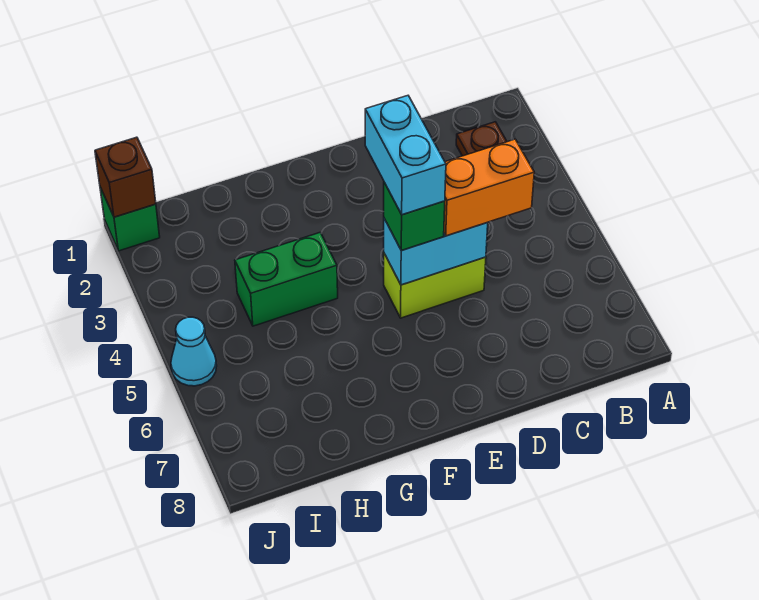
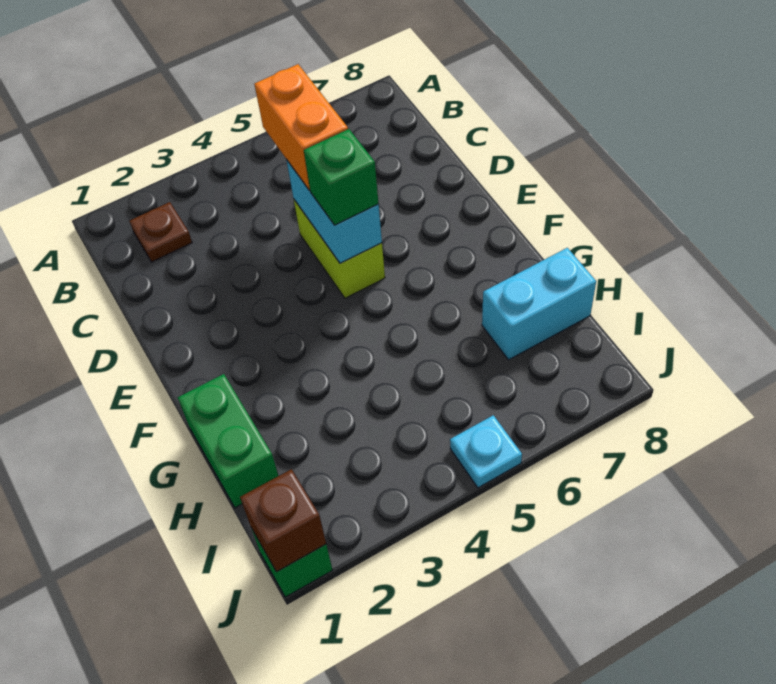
cyan brick E4:E5 level 4 -> cyan brick H7:H8 level 1
green brick G4:H4 level 1 -> green brick G1:H1 level 1
cyan cone J5 level 1 -> cyan plate J5 level 1

